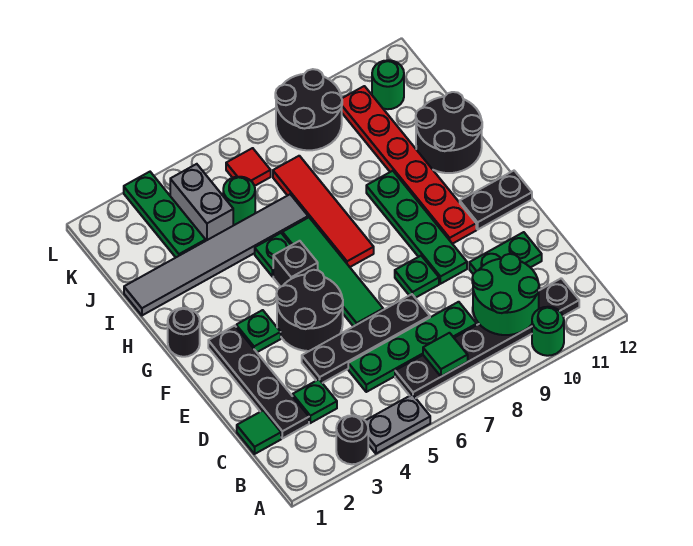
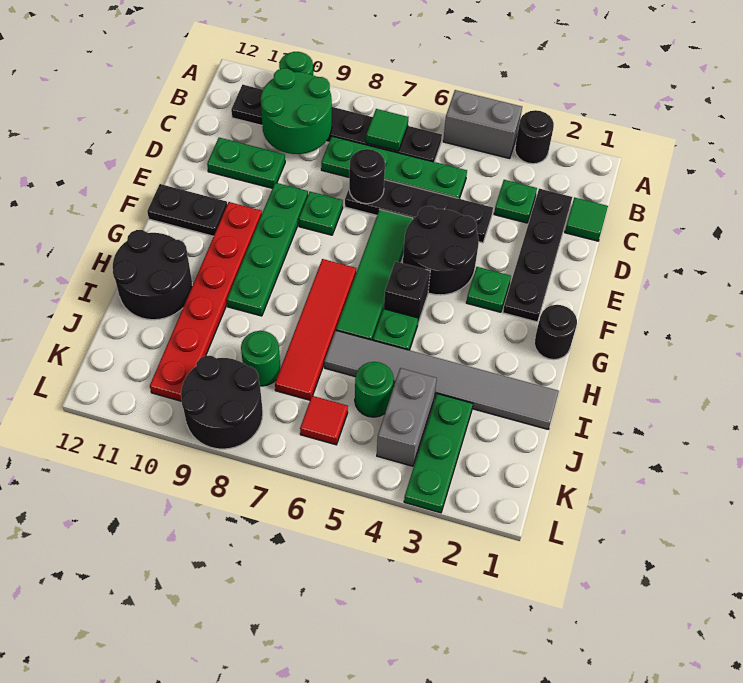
grey plate A4:A5 level 1 -> grey brick A4:A5 level 1
none -> black round brick D7 level 2
green round brick K11 level 1 -> green round brick J8 level 1

